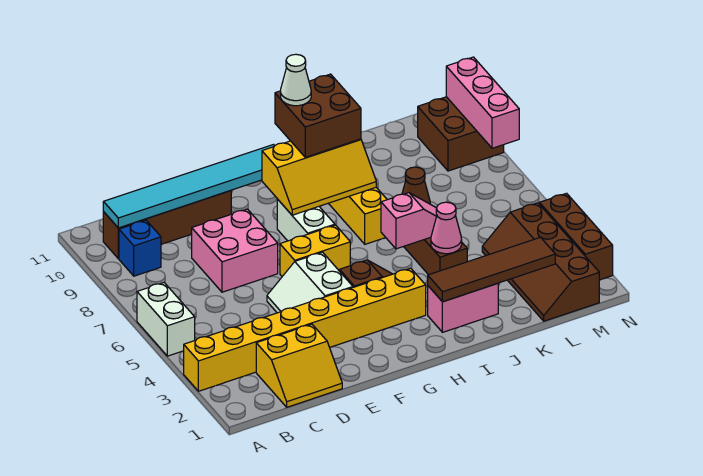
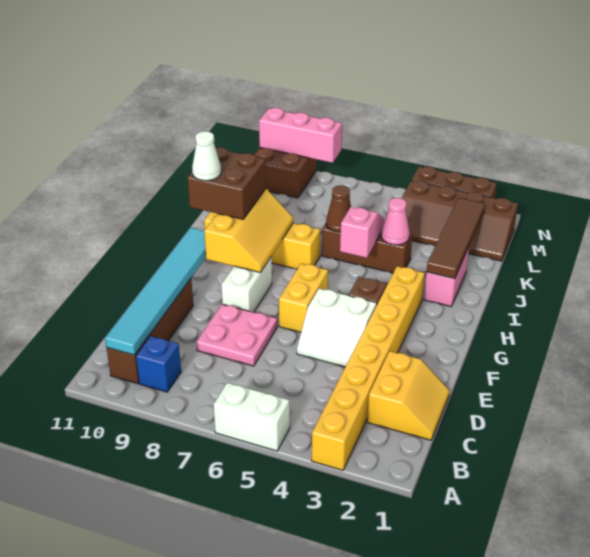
pink brick D7:E8 level 1 -> pink plate D7:E8 level 1
white brick G7:G8 level 1 -> white brick F8:G8 level 1

